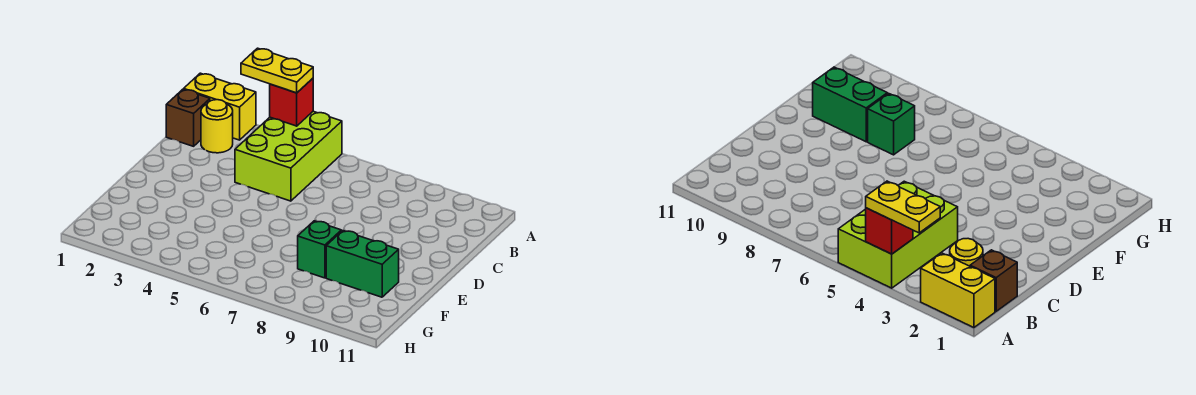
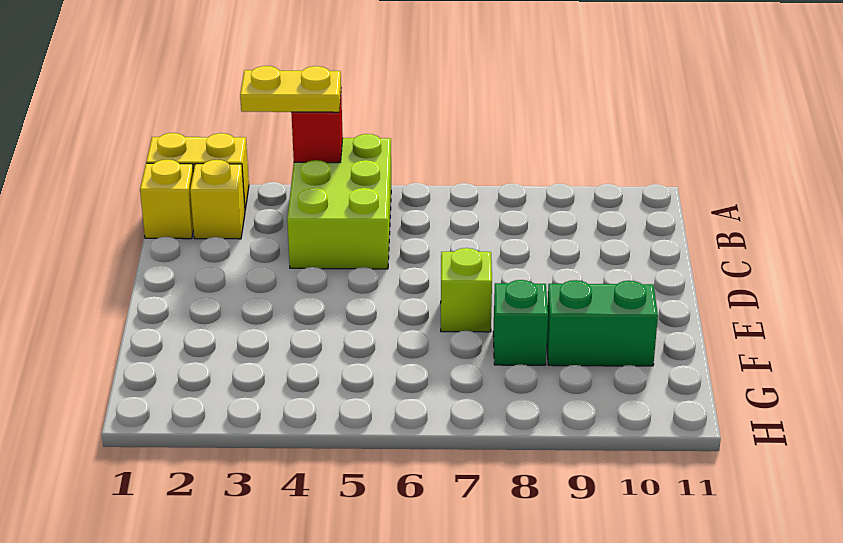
brown brick B1 level 1 -> yellow brick B1 level 1
yellow round brick B2 level 1 -> yellow brick B2 level 1
none -> lime brick E7 level 1

